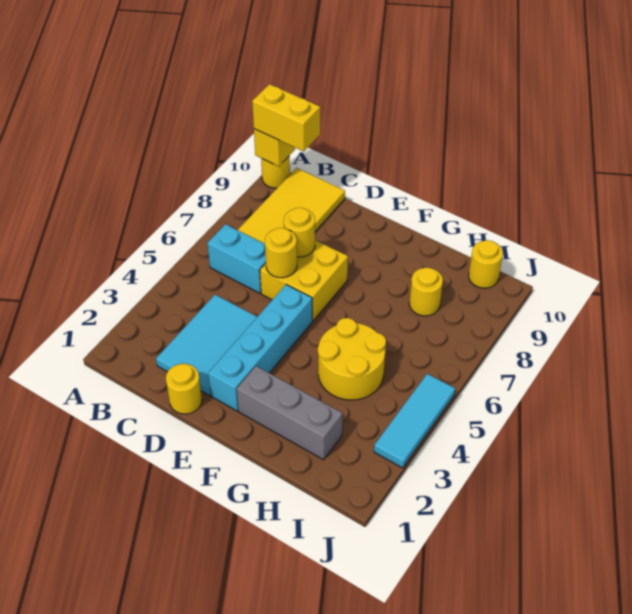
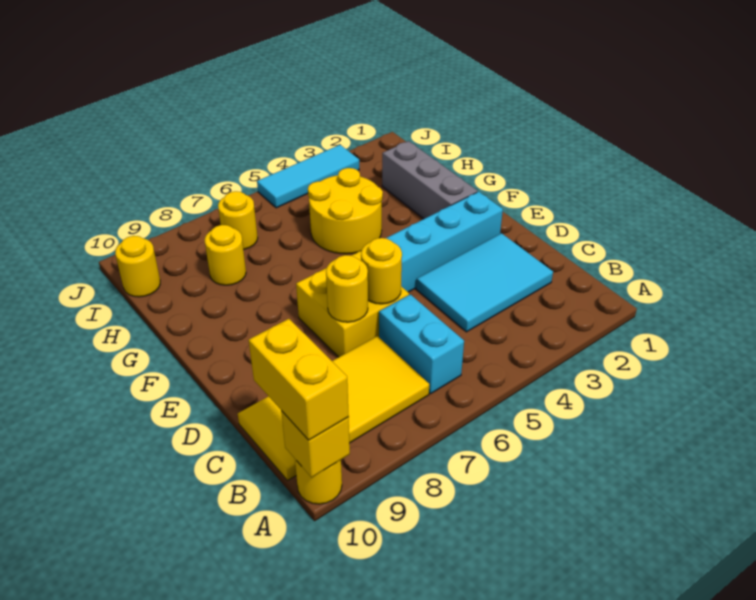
yellow round brick D1 level 1 -> yellow round brick I7 level 1

